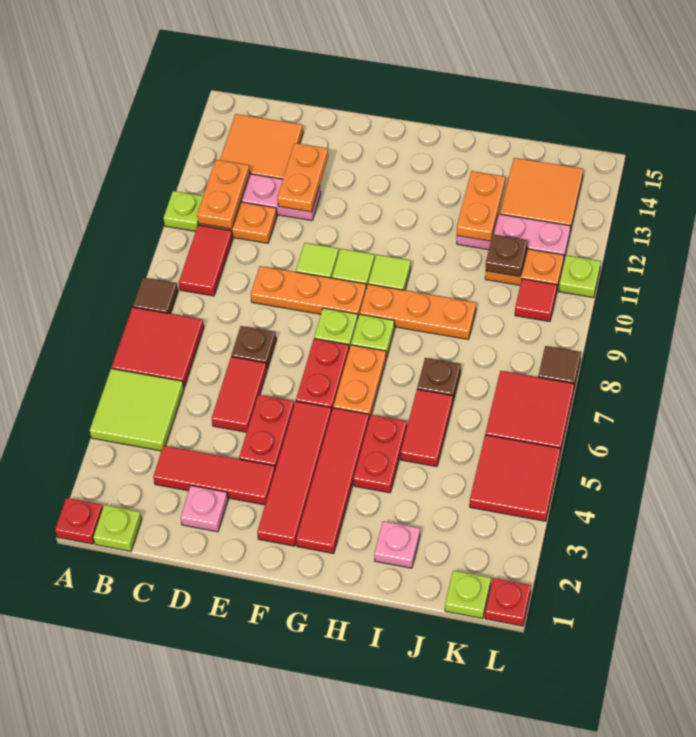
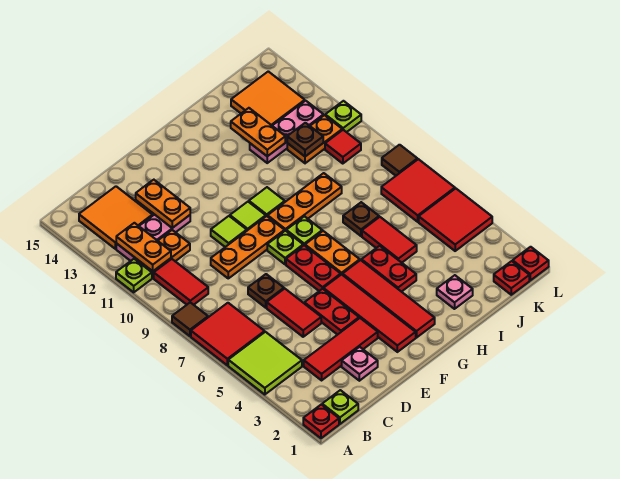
lime plate K1 level 1 -> red plate K1 level 1

